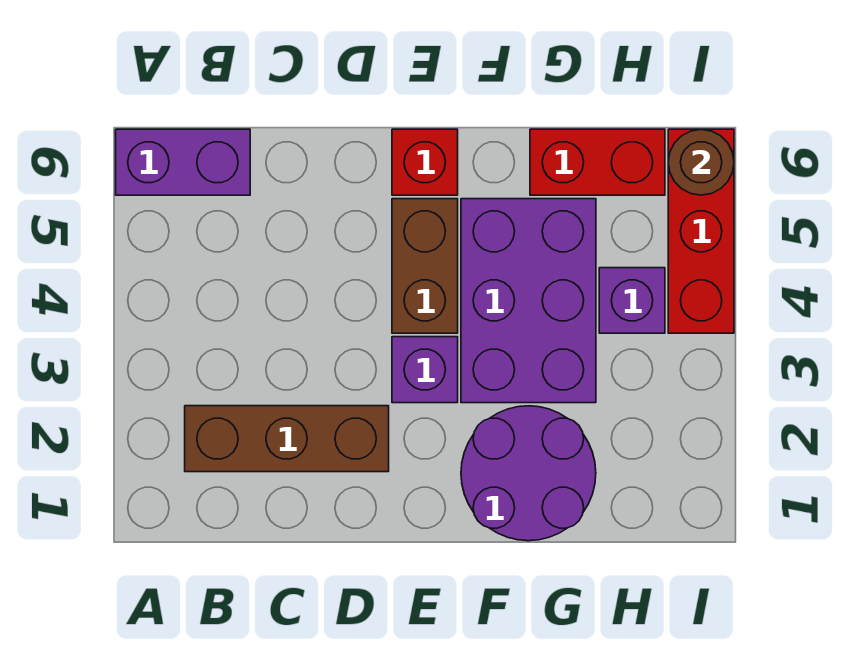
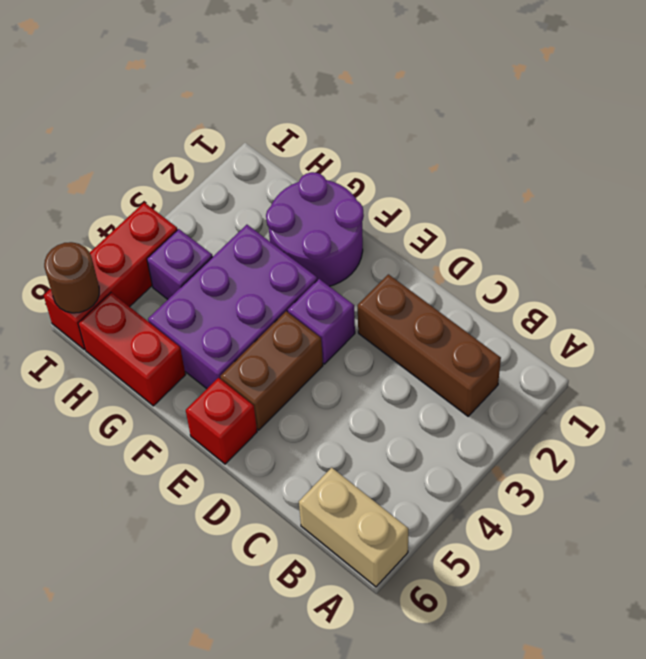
purple brick A6:B6 level 1 -> tan brick A6:B6 level 1

